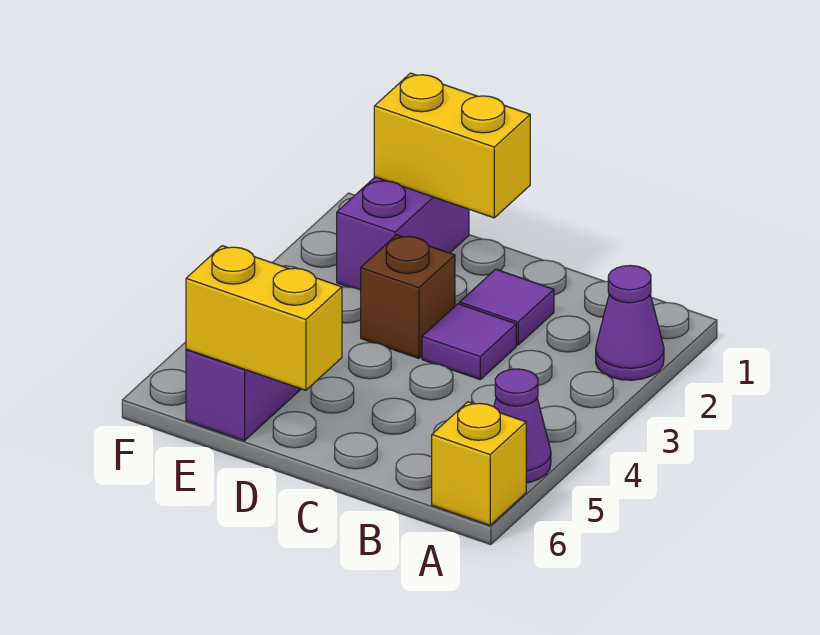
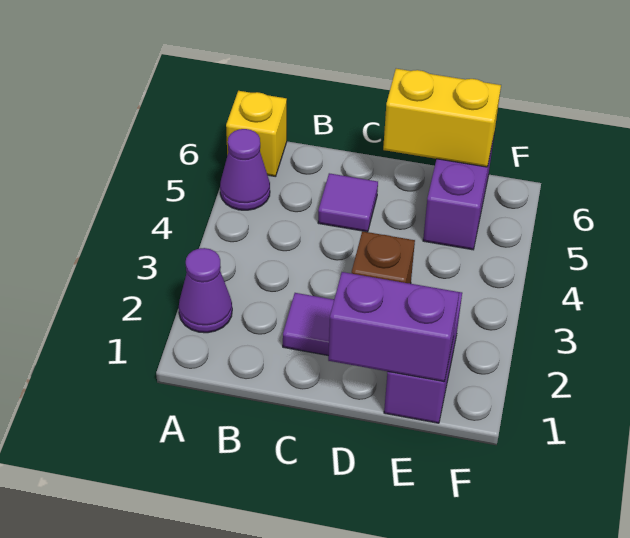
purple tile C3 level 1 -> purple tile C5 level 1
yellow brick D1:E1 level 2 -> purple brick D1:E1 level 2

